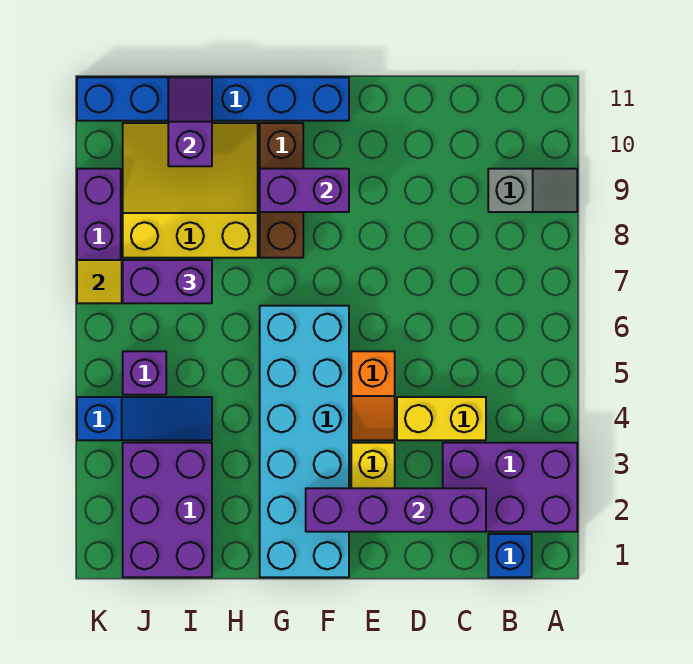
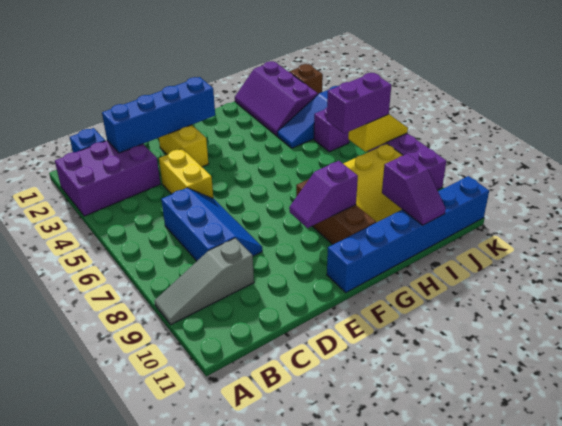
grey slope A9:B9 level 1 top B -> grey slope A9:C9 level 1 top C
purple brick C2:F2 level 2 -> blue brick C2:F2 level 2
yellow brick C4:D4 level 1 -> yellow brick D4:D5 level 1
none -> blue slope C6:D8 level 1 top C
orange slope E4:E5 level 1 top 5 -> none
cyan brick F1:G6 level 1 -> none
purple brick F9:G9 level 2 -> purple slope F9:G9 level 2 top G
purple brick I1:J3 level 1 -> purple slope I1:J3 level 1 top J
none -> brown brick K2 level 1

